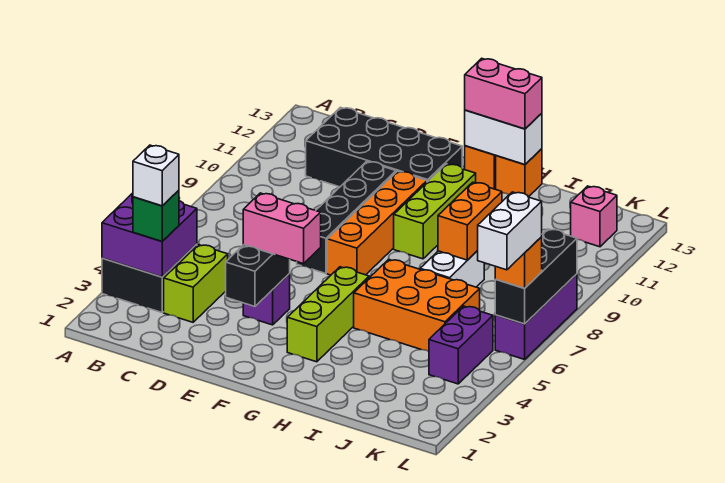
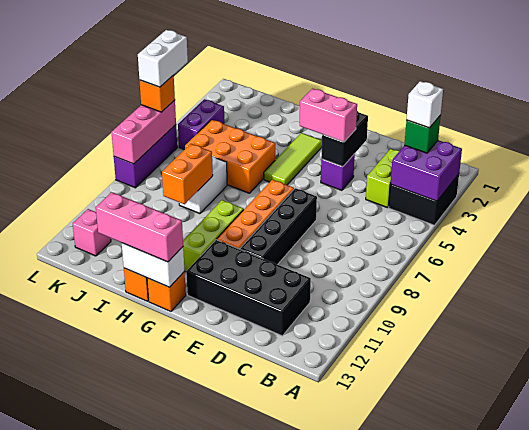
lime brick G3:G5 level 1 -> lime tile G3:G5 level 1
pink brick G13:H13 level 3 -> pink brick G13:I13 level 3
black brick L6:L8 level 2 -> pink brick L6:L8 level 2

